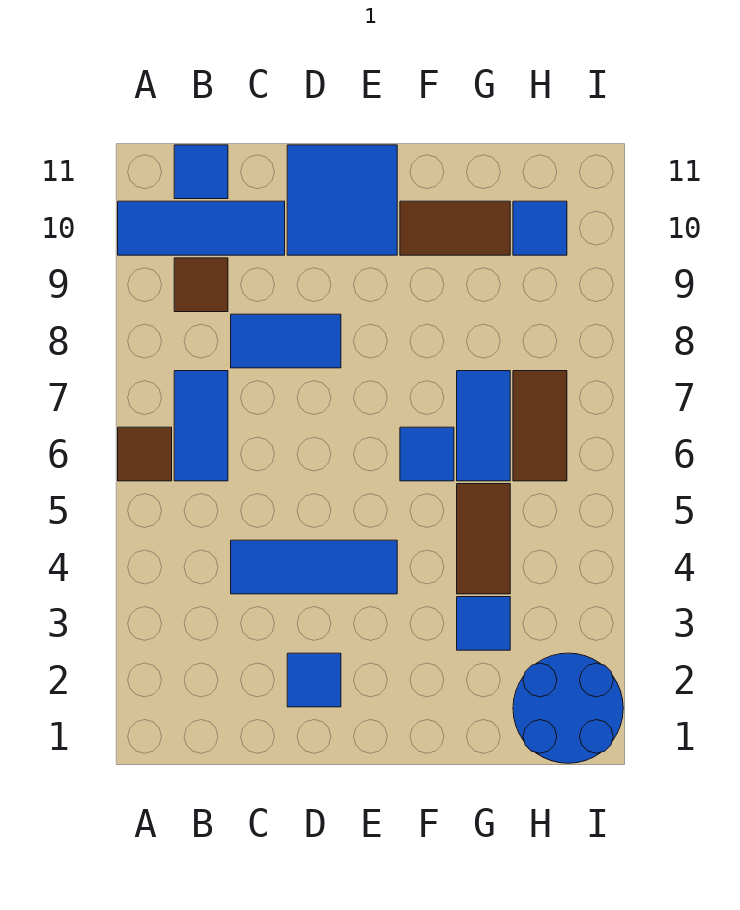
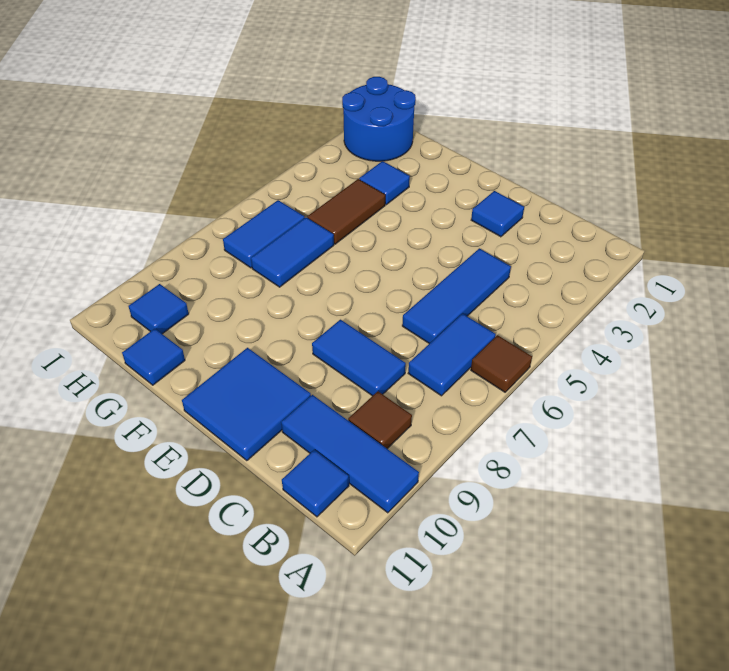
blue tile C4:E4 level 1 -> blue tile C4:C6 level 1
blue tile F6 level 1 -> blue tile G11 level 1
brown tile F10:G10 level 1 -> none
brown tile H6:H7 level 1 -> blue tile H6:H7 level 1

